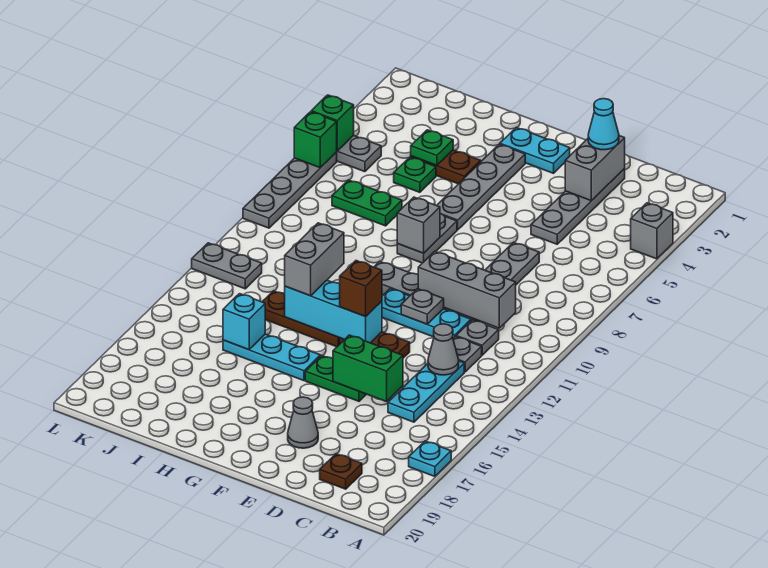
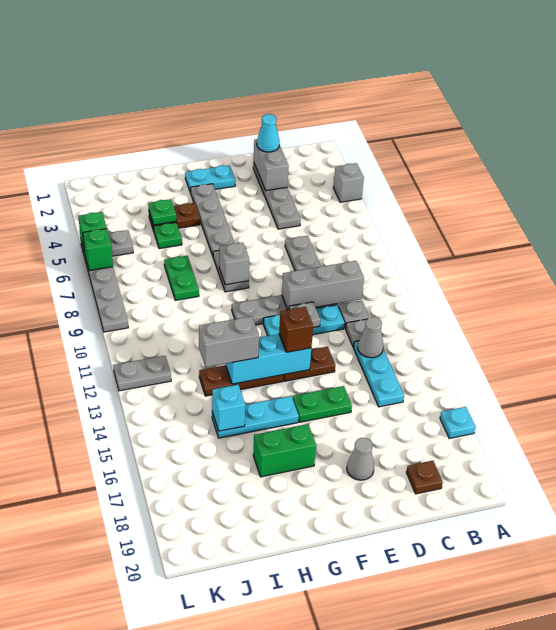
green brick D15:E15 level 2 -> green brick G17:H17 level 1
grey brick H12:H13 level 3 -> grey brick H13:I13 level 3
green plate I7:J7 level 1 -> green plate I7:I8 level 1

